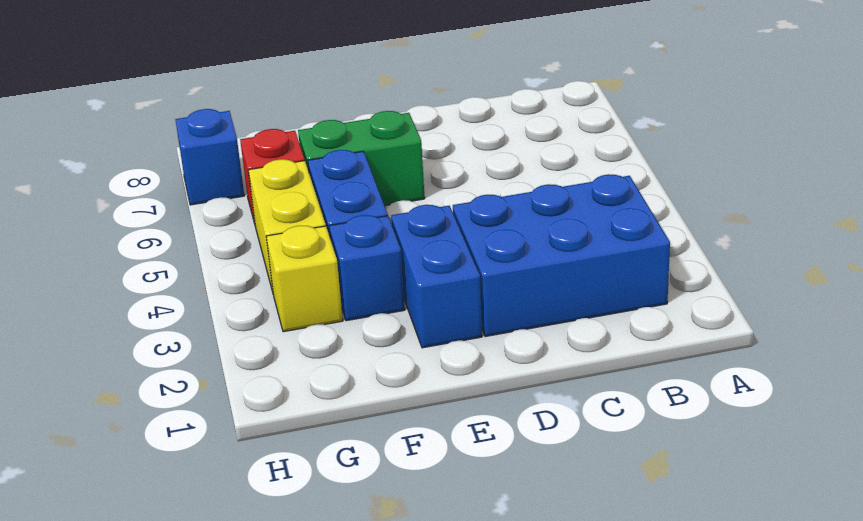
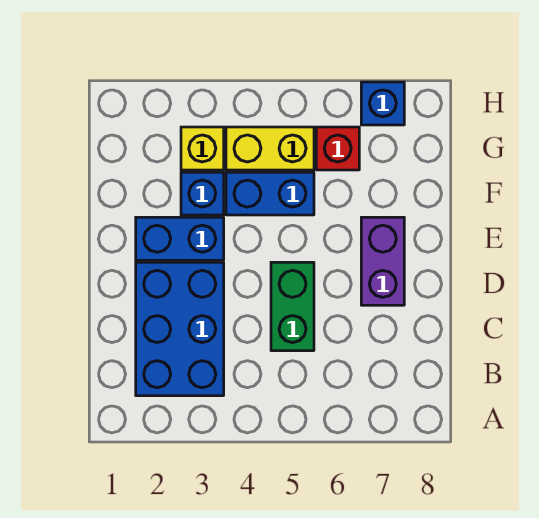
none -> purple brick D7:E7 level 1
green brick E6:F6 level 1 -> green brick C5:D5 level 1

